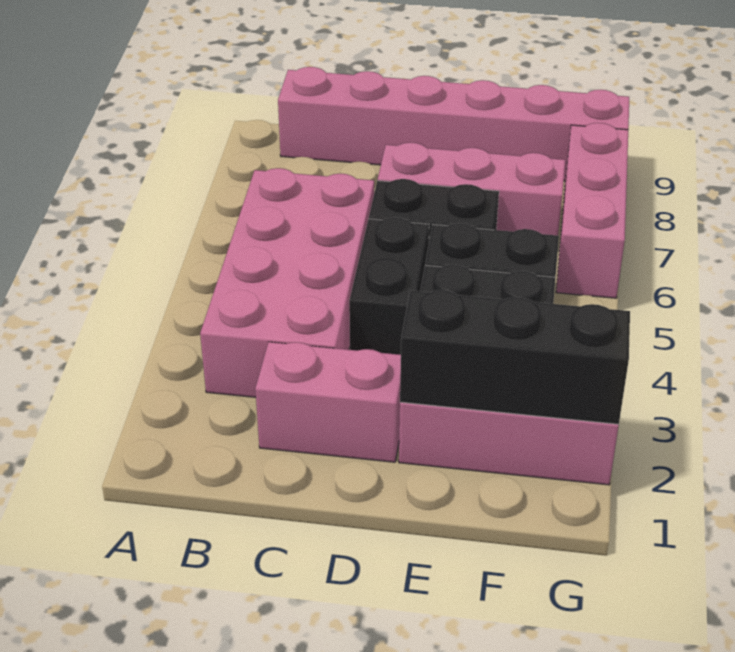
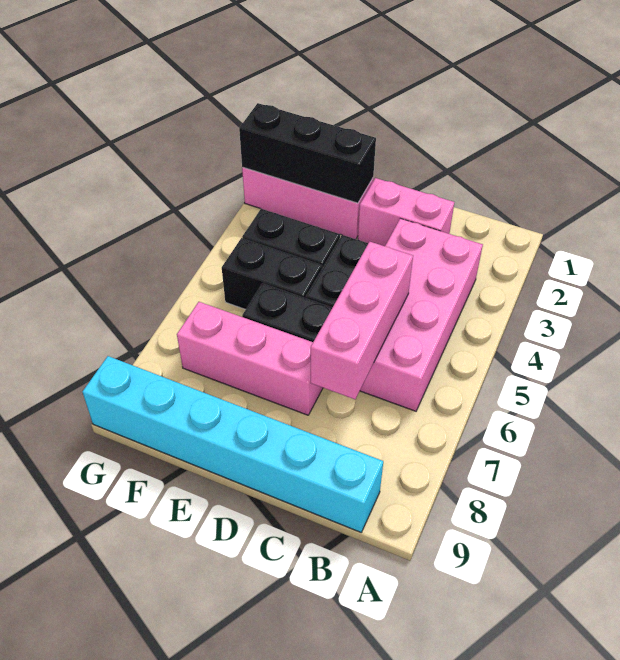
pink brick B9:G9 level 1 -> cyan brick B9:G9 level 1
pink brick G6:G8 level 1 -> pink brick C5:C7 level 2

